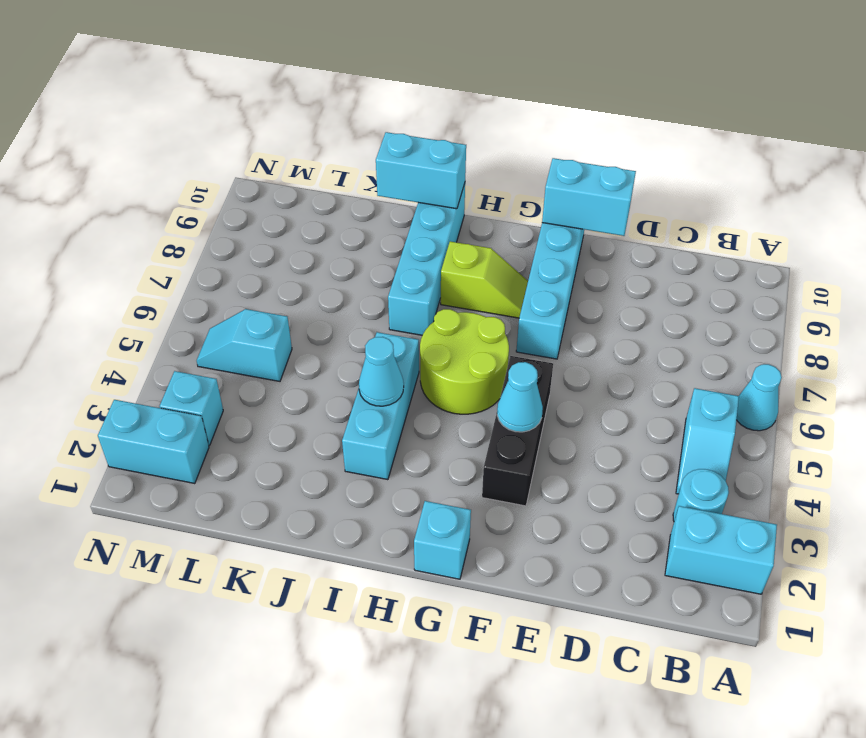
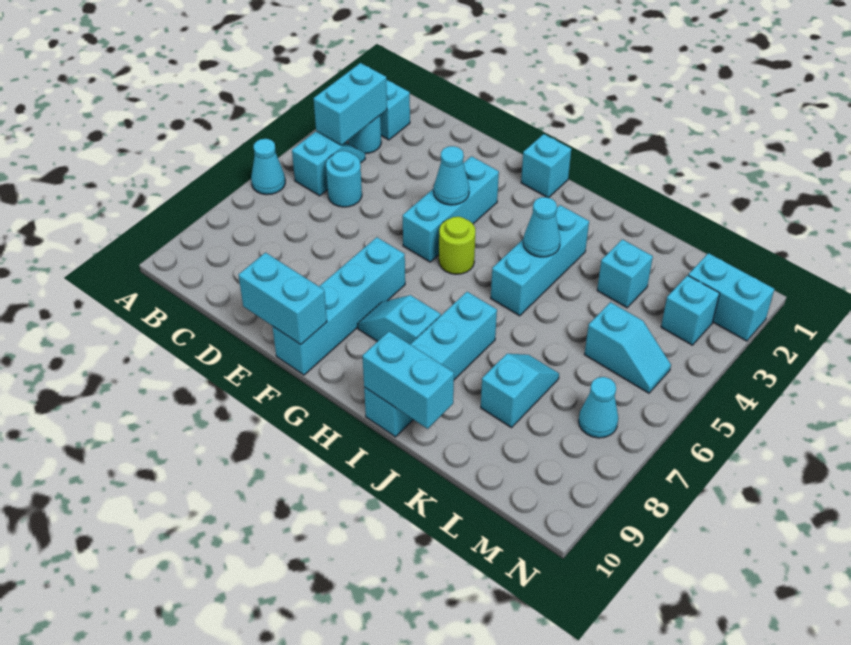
none -> cyan brick B3:B4 level 2
none -> cyan round brick C5 level 1
black brick F3:F5 level 1 -> cyan brick F3:F5 level 1
lime round brick G5:H6 level 1 -> lime round brick G5 level 1
lime slope G8:H8 level 1 top H -> cyan slope G8:H8 level 1 top H
none -> cyan brick K3 level 1
none -> cyan slope K7:K8 level 1 top 8
none -> cyan cone M7 level 1

